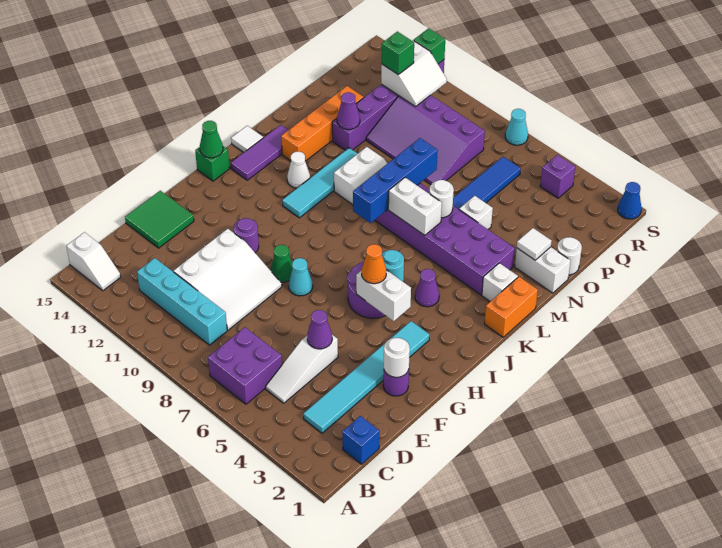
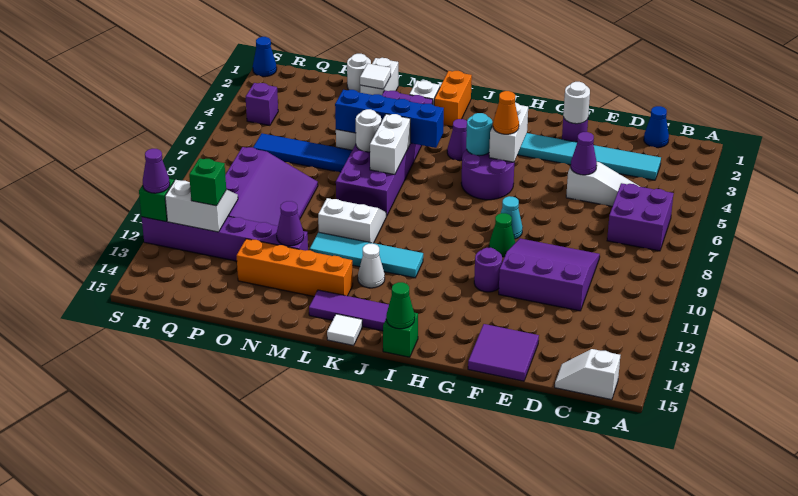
white slope B14:B15 level 1 top 15 -> white slope B15:C15 level 1 top B
blue brick C1 level 1 -> blue cone C1 level 1
cyan brick C9:C12 level 1 -> none
white slope D9:F11 level 1 top 11 -> purple slope D9:F11 level 1 top 11
green tile E14:F15 level 1 -> purple tile E14:F15 level 1
orange brick K1:L1 level 1 -> orange brick K1:K2 level 1
blue brick K8:N8 level 2 -> blue brick K5:N5 level 2
cyan cone S7 level 1 -> none
none -> purple cone S12 level 3

